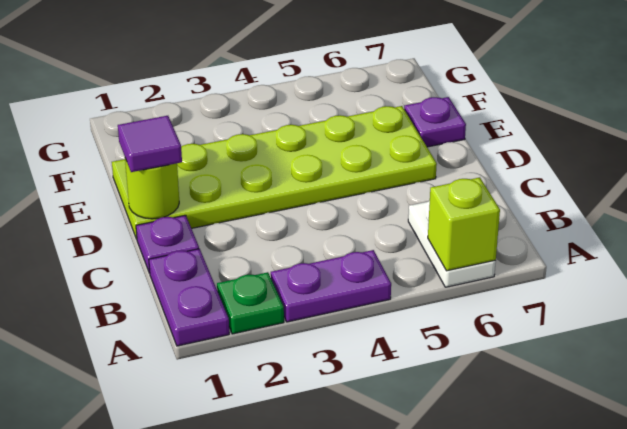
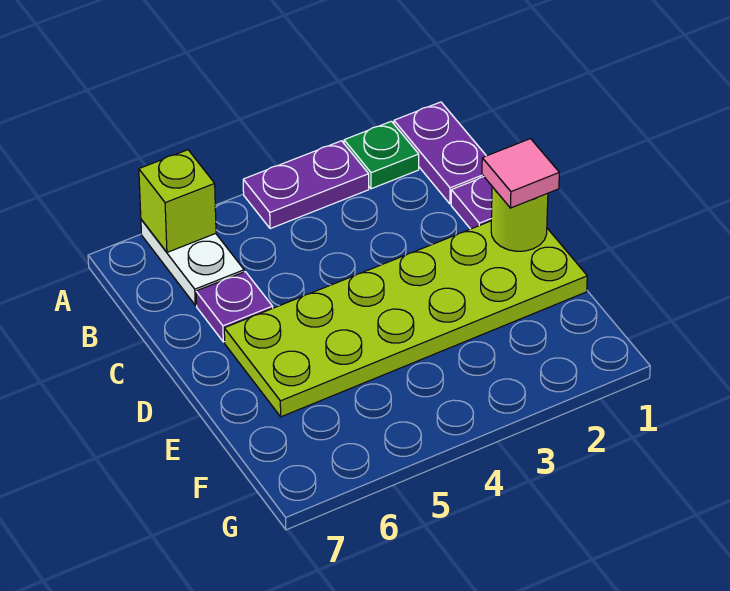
purple tile D1 level 3 -> pink tile D1 level 3
purple plate E7 level 1 -> purple plate C6 level 1

